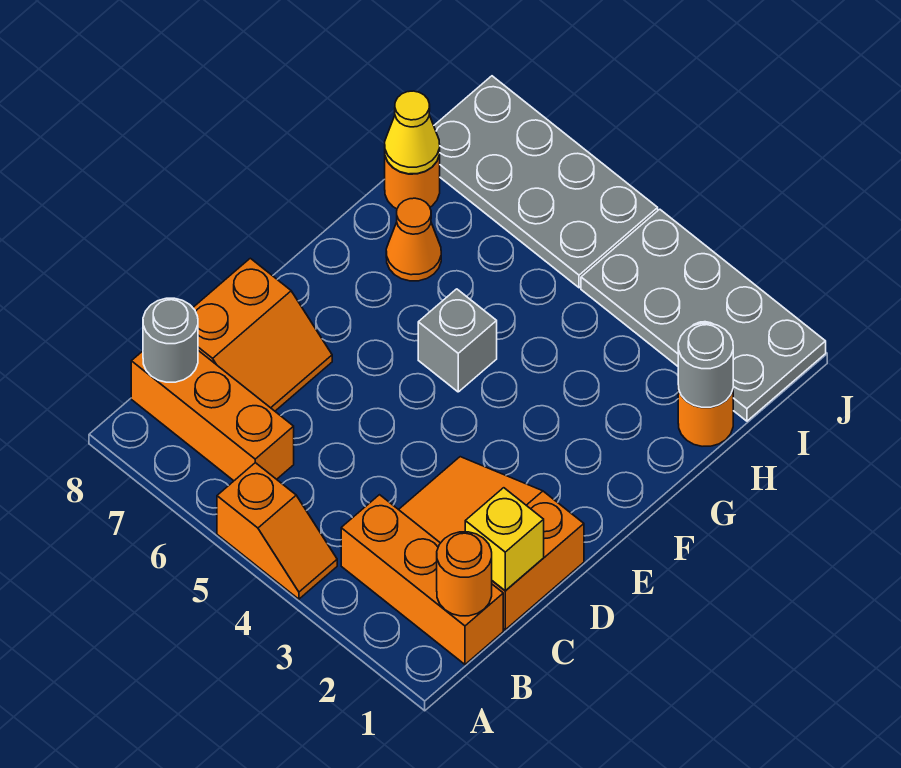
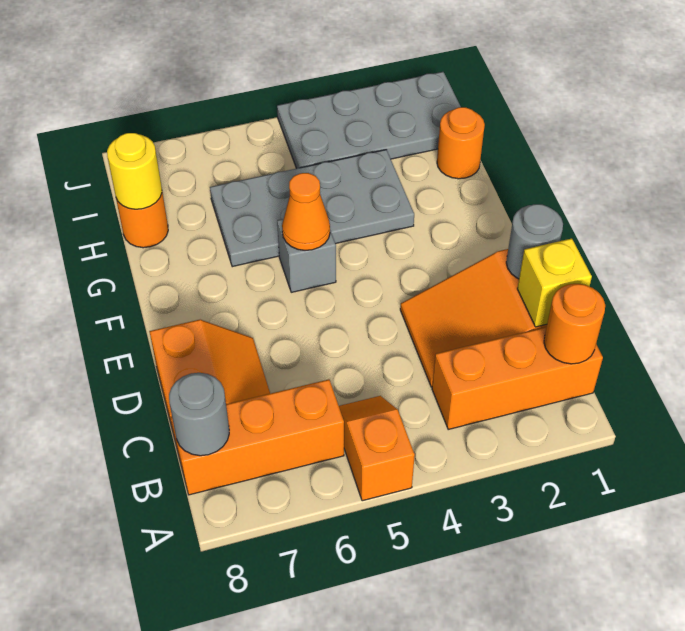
orange slope A4:A5 level 1 top 5 -> orange slope A5:B5 level 1 top A
orange cone G7 level 1 -> orange cone F5 level 2
grey round brick H1 level 2 -> grey round brick D1 level 2
yellow cone H8 level 2 -> yellow round brick H8 level 2
grey plate I5:J8 level 1 -> grey plate G3:H6 level 1

